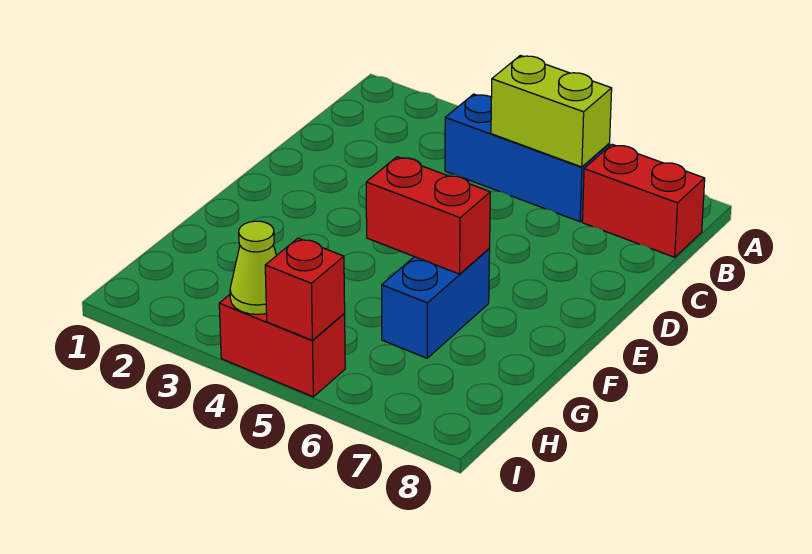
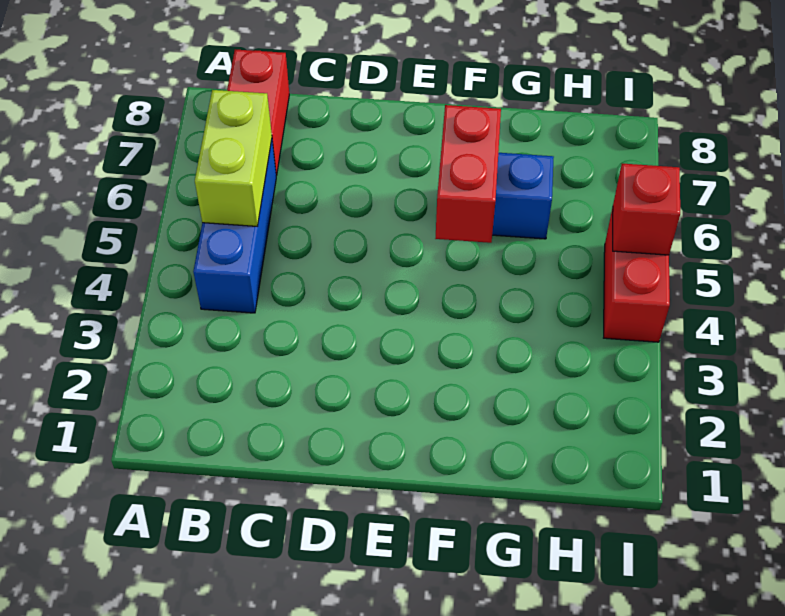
lime cone I4 level 2 -> none

